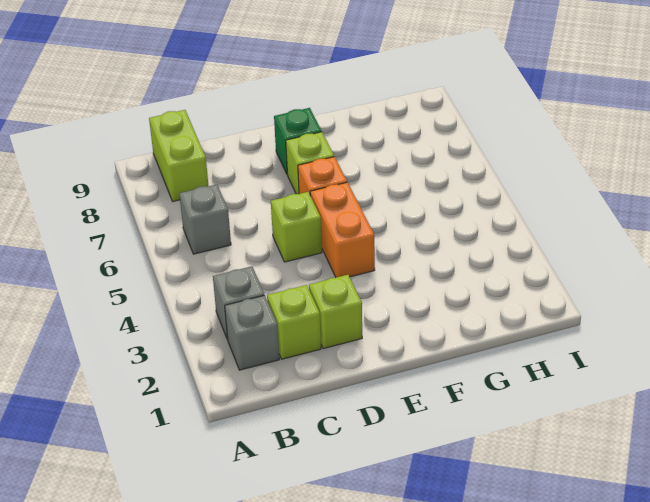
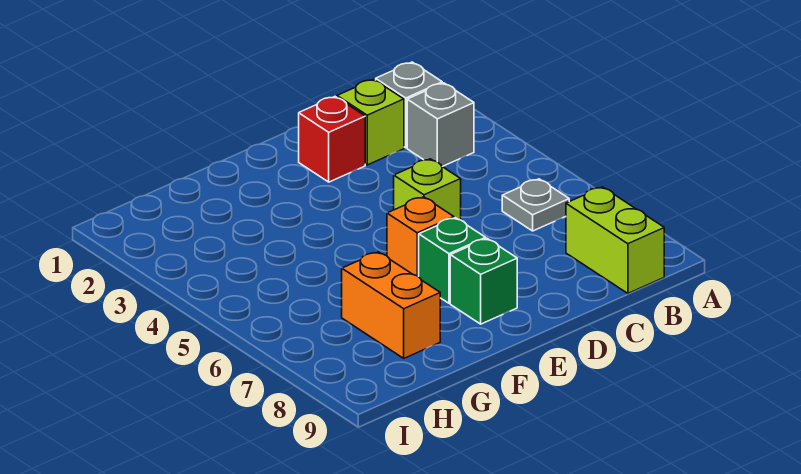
grey brick B6 level 1 -> grey plate B6 level 1
lime brick D2 level 1 -> red brick D2 level 1
orange brick E4:E5 level 1 -> orange brick G7:G8 level 1
lime brick E7 level 1 -> green brick E7 level 1

